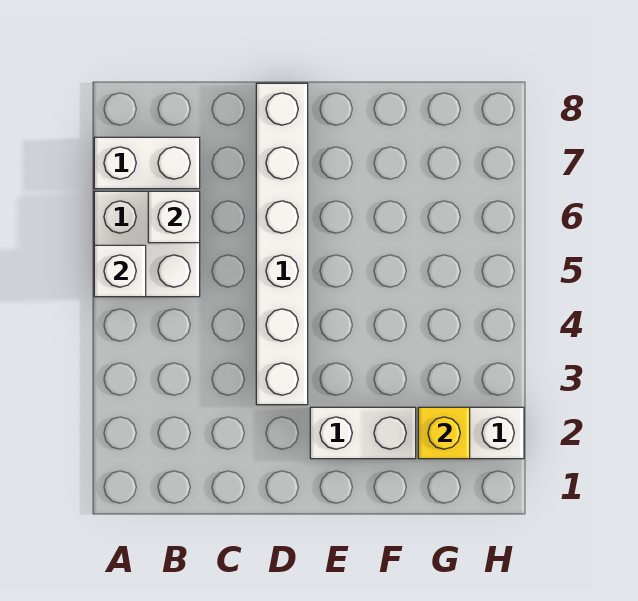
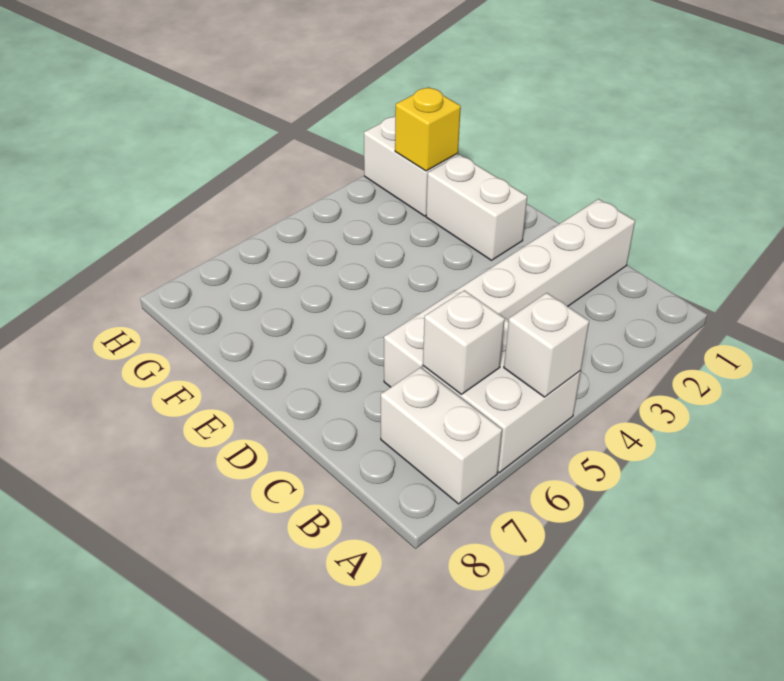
white brick D3:D8 level 1 -> white brick C1:C6 level 1

